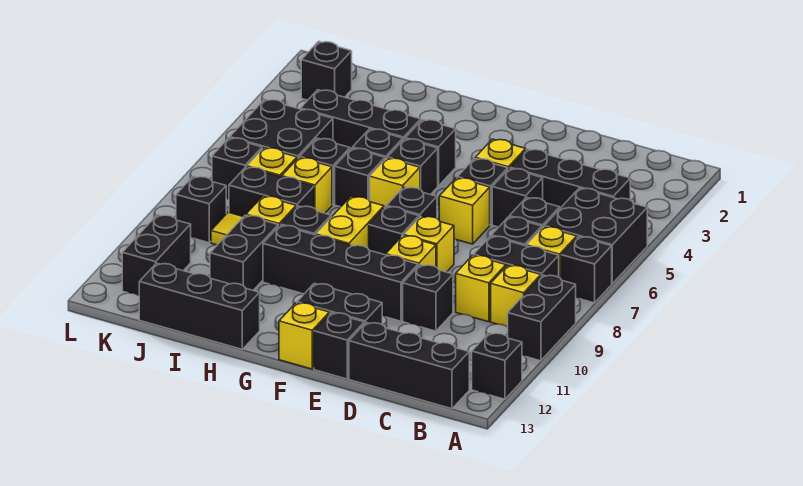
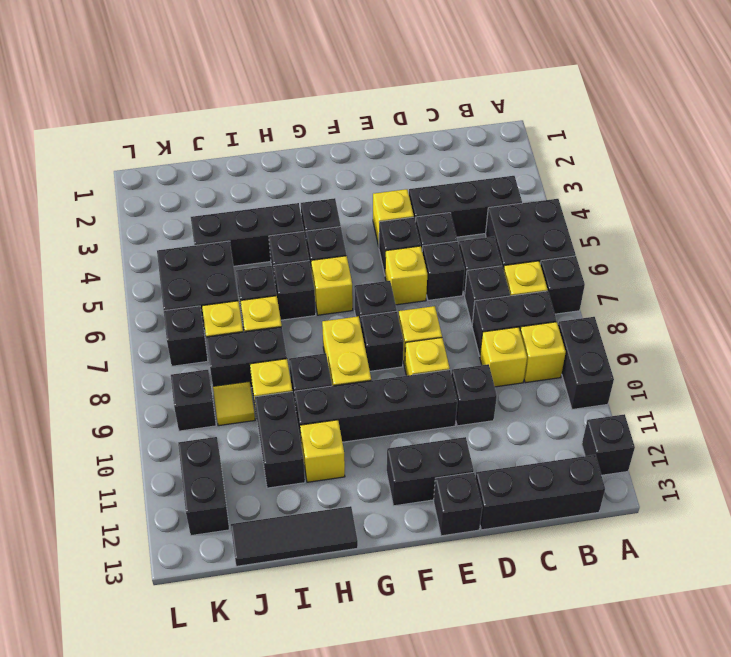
yellow brick F13 level 1 -> yellow brick H11 level 1
black brick H13:J13 level 1 -> black tile H13:J13 level 1
black brick K2 level 1 -> black brick D6 level 1

